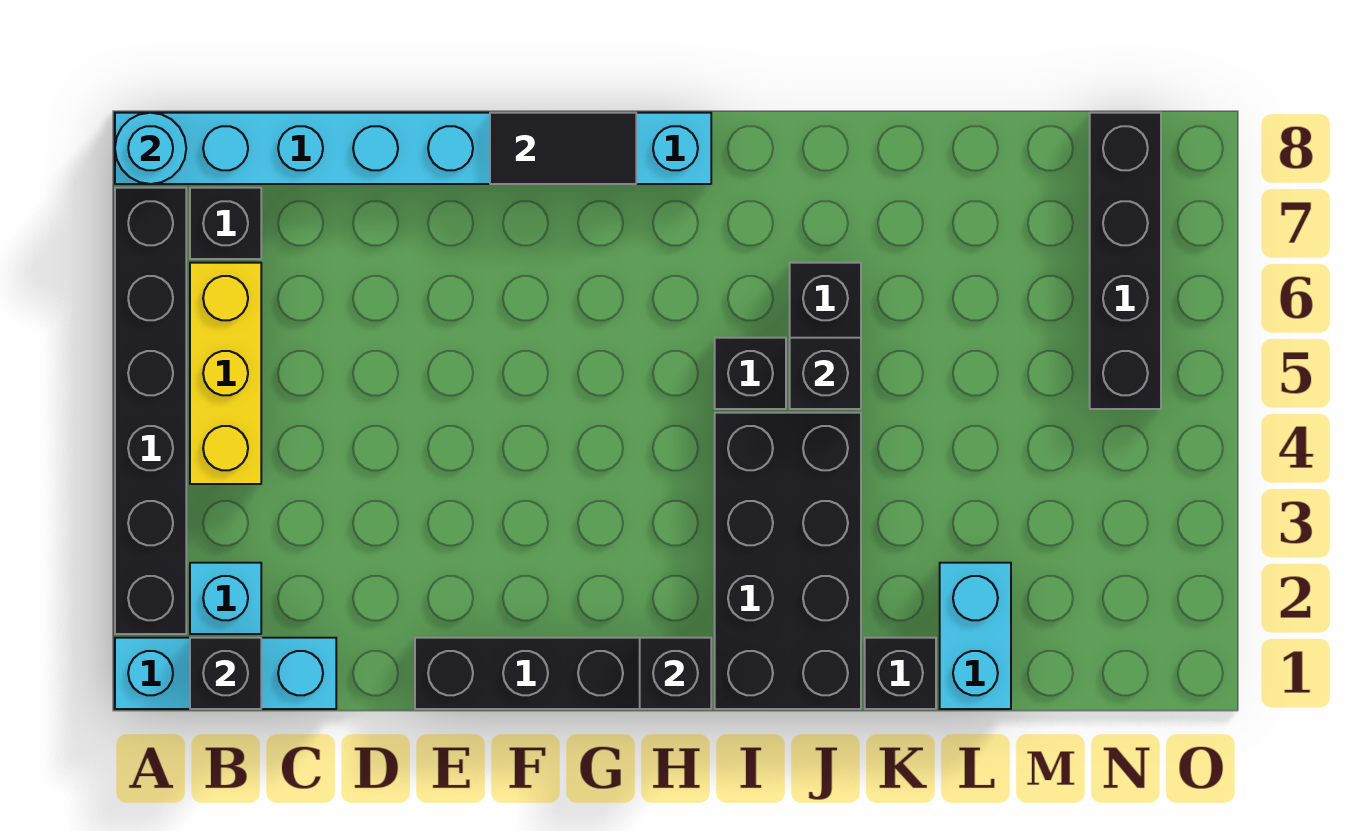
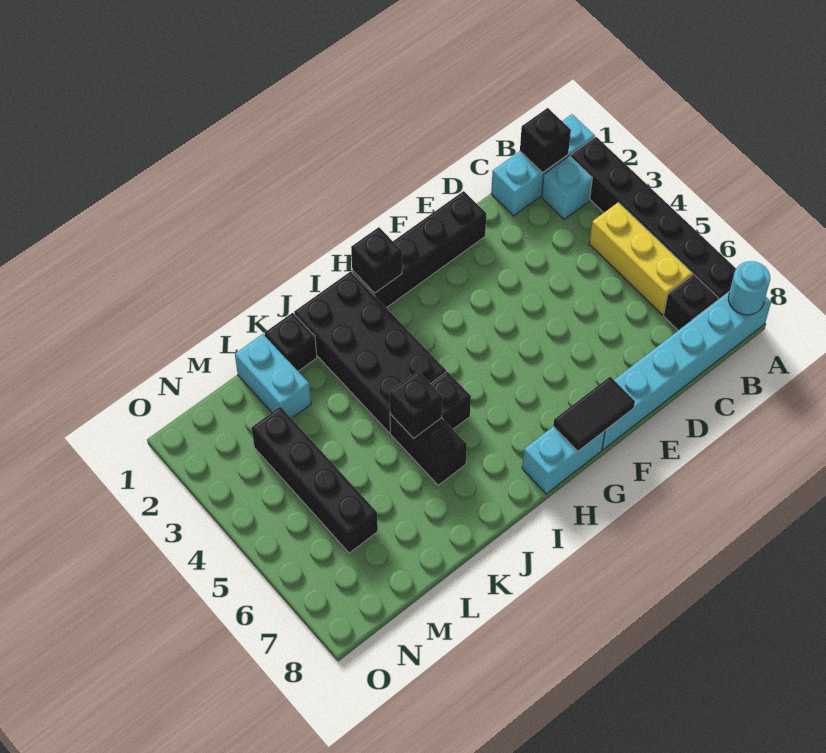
black brick N5:N8 level 1 -> black brick M3:M6 level 1

